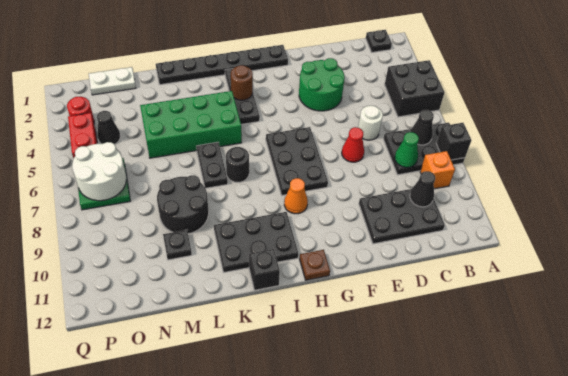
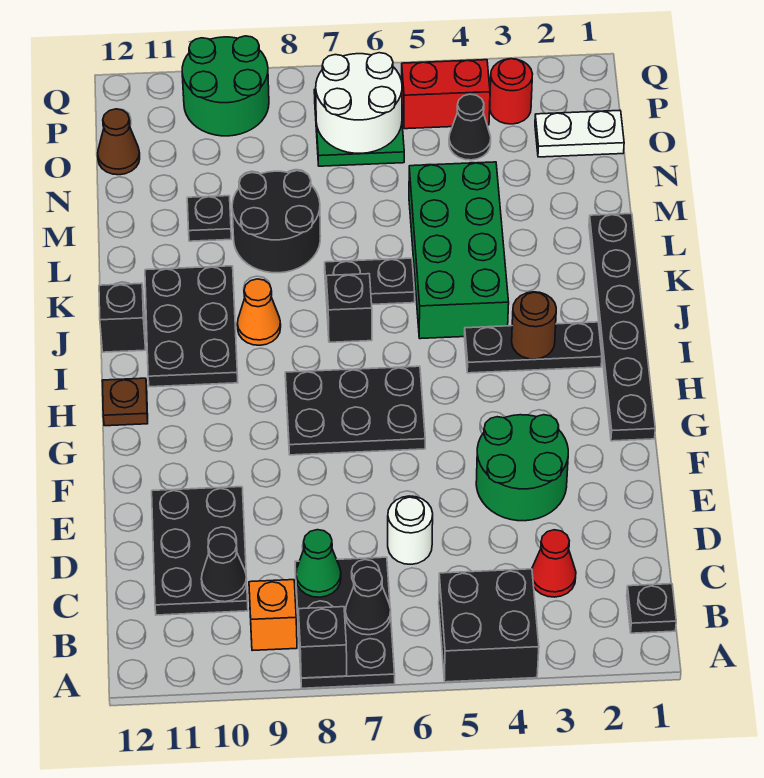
red cone E7 level 1 -> red cone C3 level 1
orange cone H9 level 1 -> orange cone J9 level 1
black round brick J7 level 1 -> black brick J7 level 1
white plate N1:O1 level 1 -> white plate O1:O2 level 1
none -> brown cone O12 level 1
none -> green round brick P9:Q10 level 1

